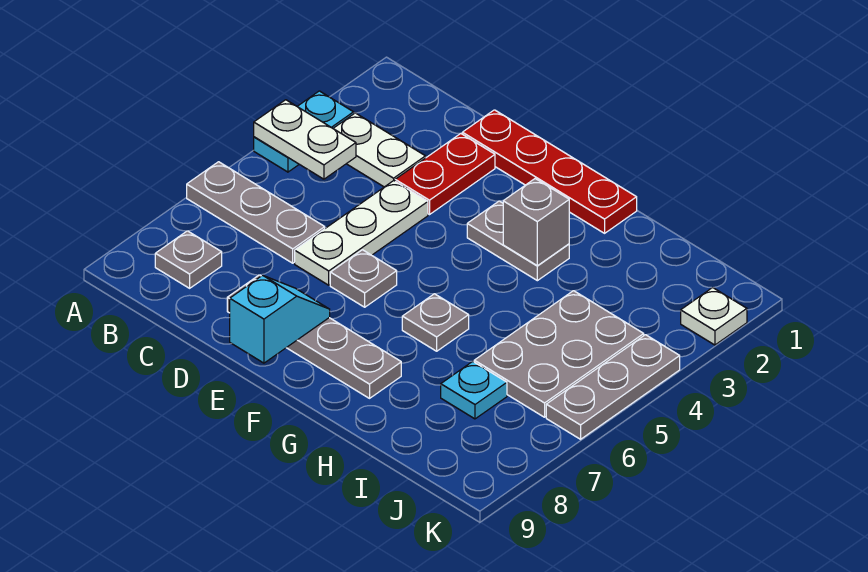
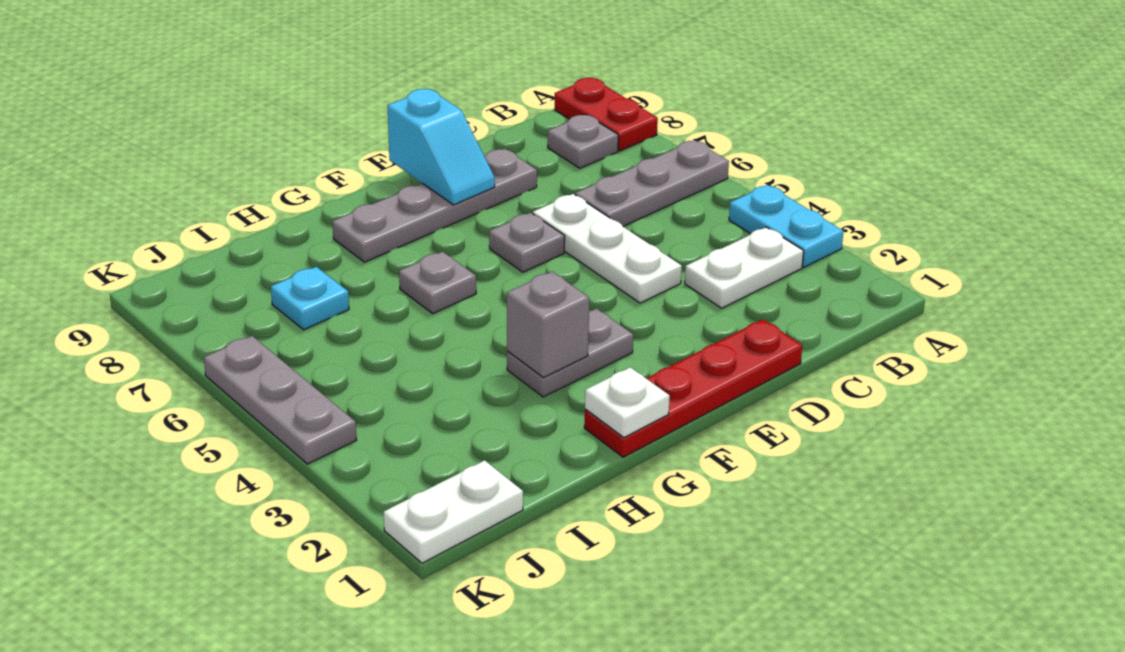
white plate A4:B4 level 2 -> white plate J1:K1 level 1
red plate D2:D3 level 1 -> red plate A8:A9 level 1
grey plate I4:J6 level 1 -> none
white plate K2 level 1 -> white plate G1 level 2

